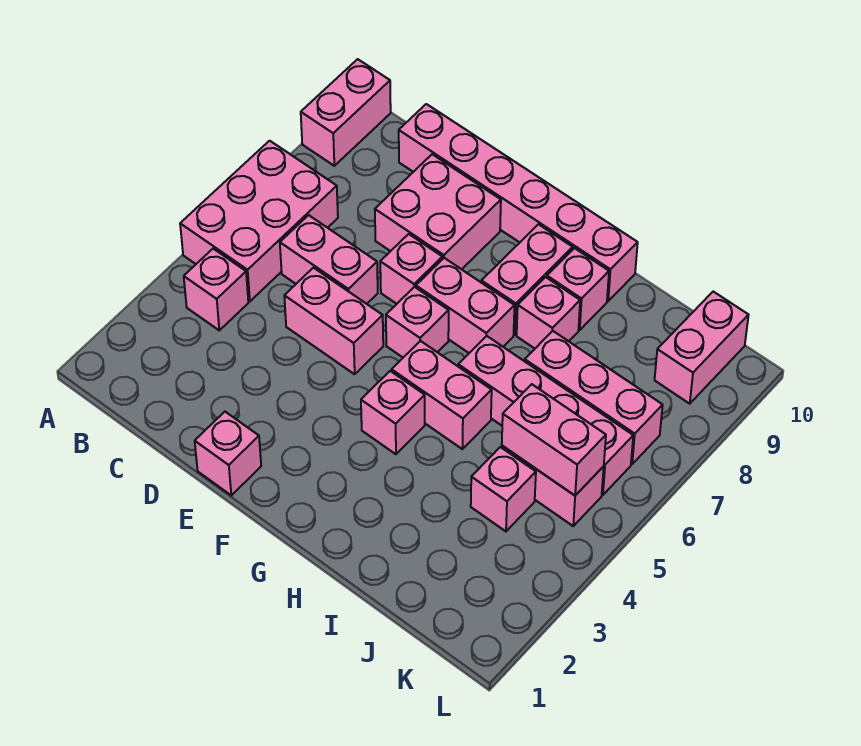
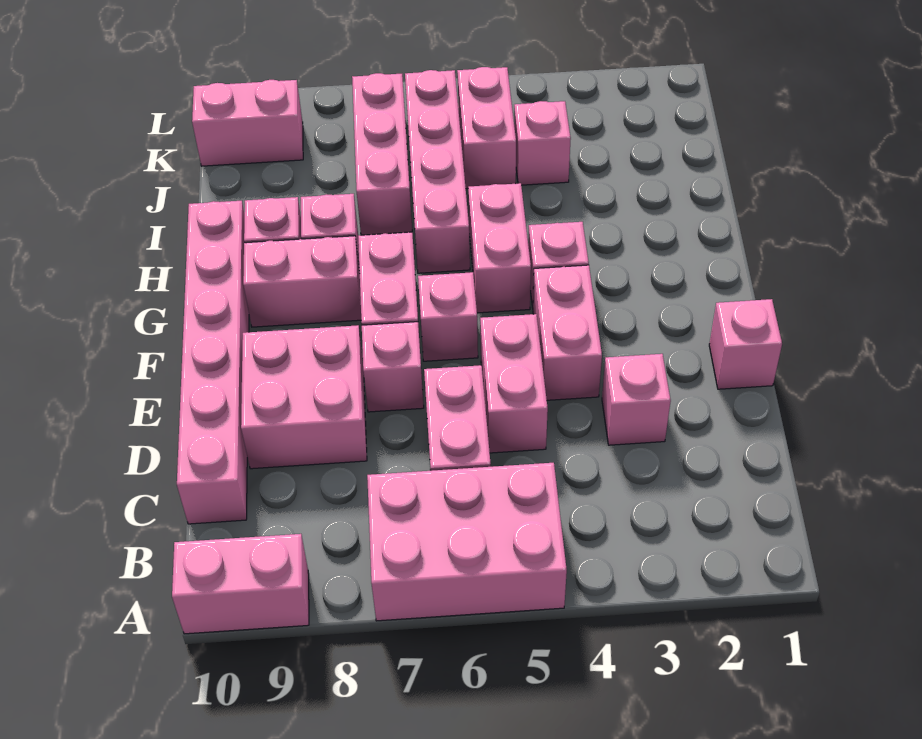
pink brick B4 level 1 -> pink brick D3 level 1
pink brick J5:K5 level 2 -> pink brick E4:F4 level 1

